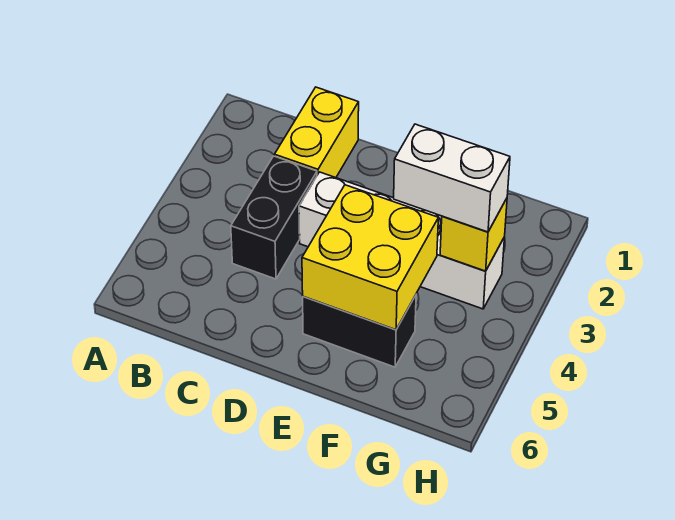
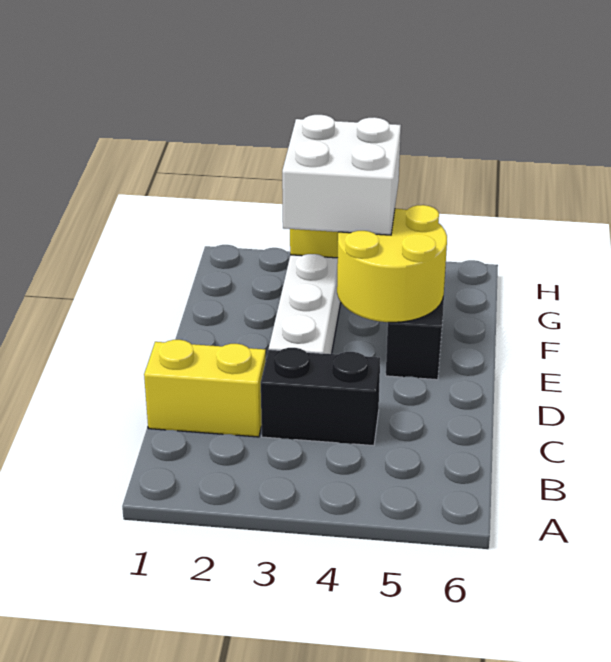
yellow brick E4:F5 level 2 -> yellow round brick E4:F5 level 2
white brick F3:G3 level 3 -> white brick F3:G4 level 3

